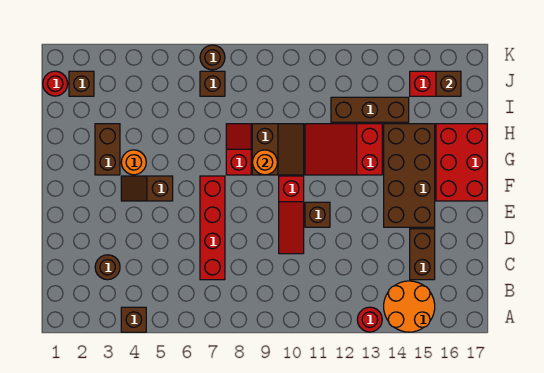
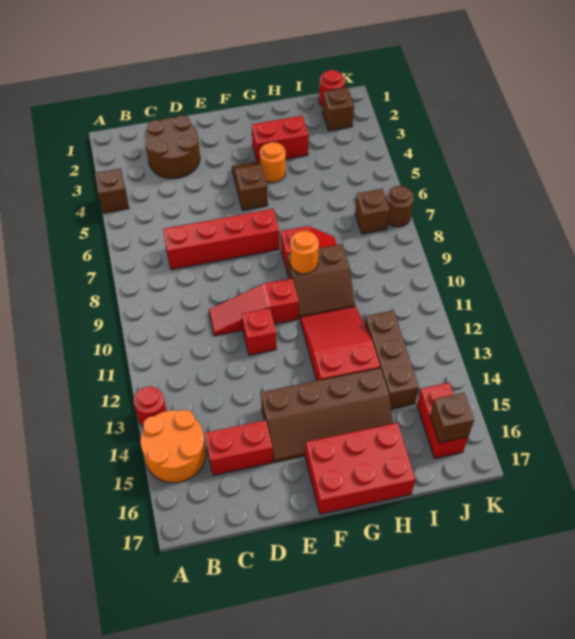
brown round brick C3 level 1 -> brown round brick C2:D3 level 1
brown brick C15:D15 level 1 -> red brick C15:D15 level 1
brown brick E11 level 1 -> red brick E11 level 1
brown brick E14:H15 level 1 -> brown slope E14:H15 level 1 top 14
brown brick G3:H3 level 1 -> red brick G3:H3 level 1

